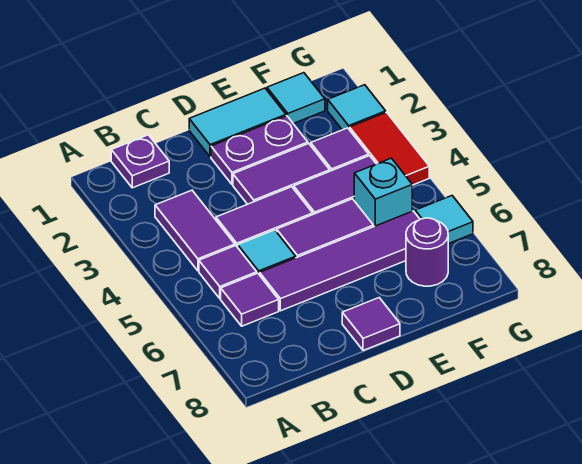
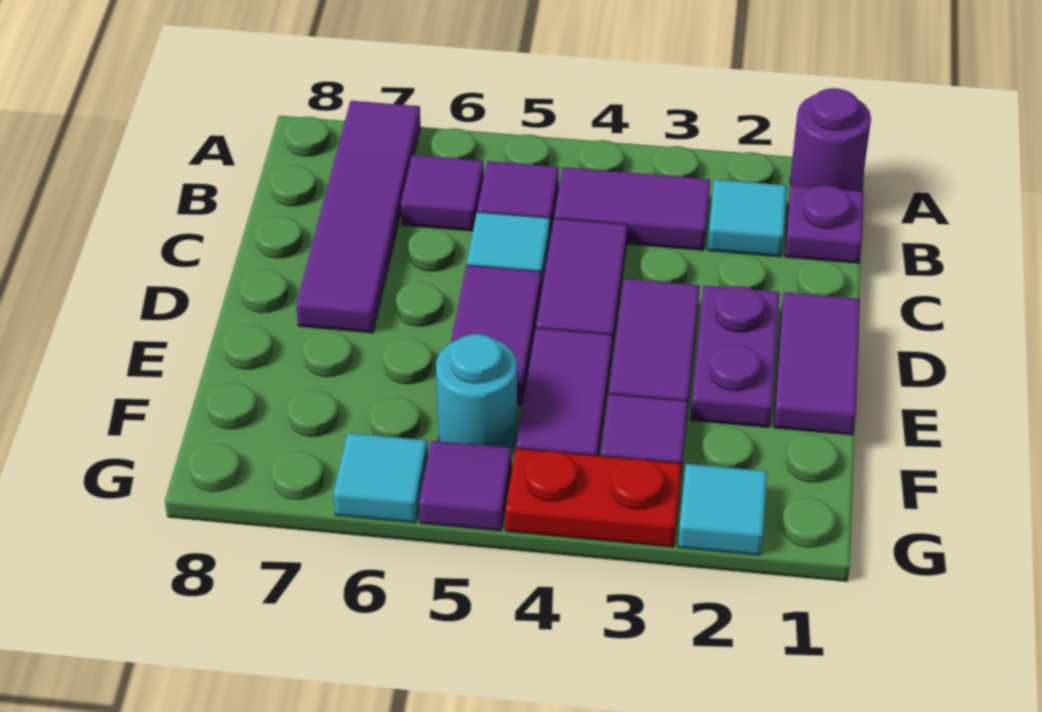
purple tile C6:F6 level 1 -> purple tile A7:D7 level 1
cyan tile D1:E1 level 1 -> purple tile D1:E1 level 1
purple tile D8 level 1 -> purple tile G5 level 1
cyan tile F1 level 1 -> cyan tile B2 level 1
cyan brick F5 level 1 -> cyan round brick F5 level 1
purple round brick F7 level 1 -> purple round brick A1 level 1
red tile G3:G4 level 1 -> red plate G3:G4 level 1

